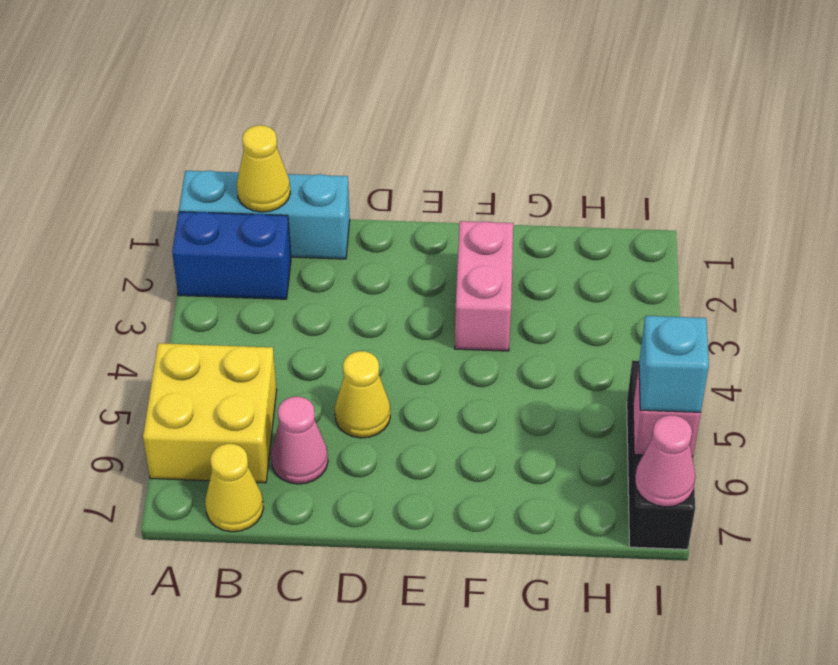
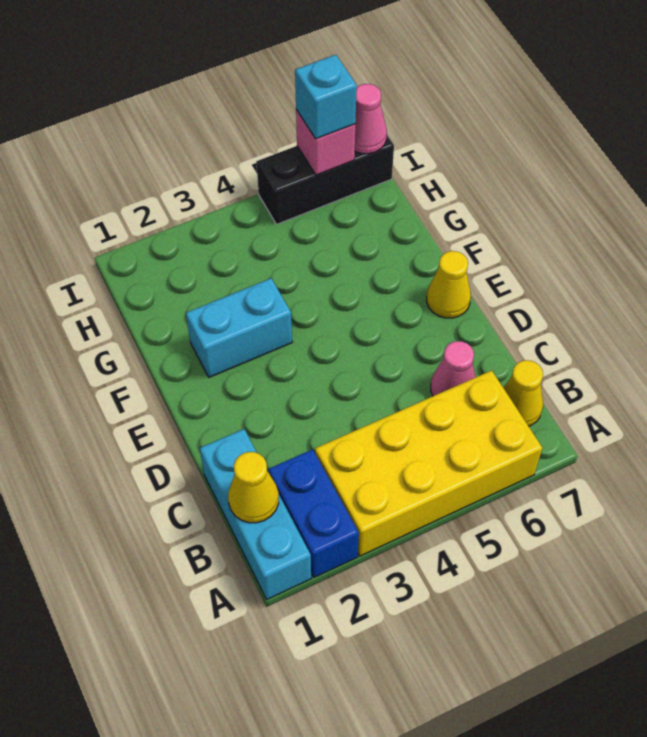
yellow brick A5:B6 level 1 -> yellow brick A3:B6 level 1
yellow cone D5 level 1 -> yellow cone E7 level 1
pink brick F2:F3 level 1 -> cyan brick F2:F3 level 1

